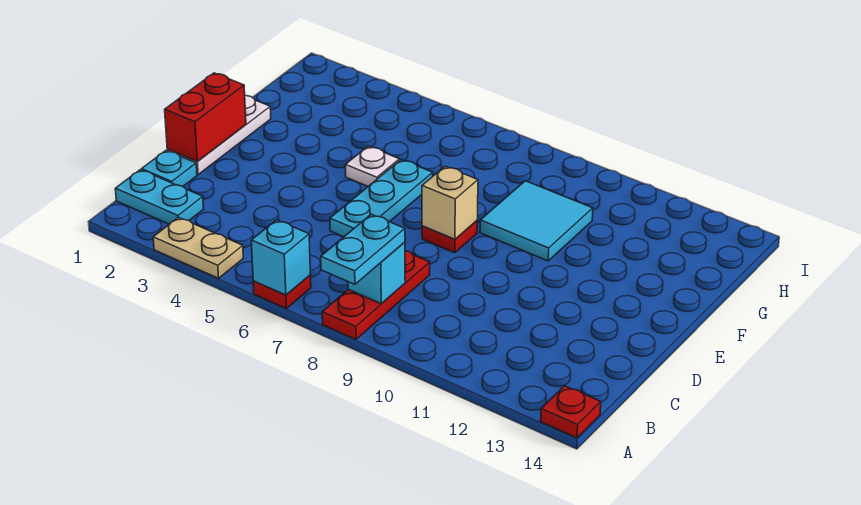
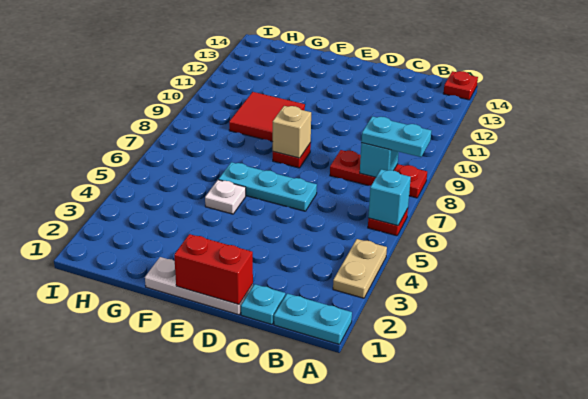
cyan plate B1:B2 level 1 -> cyan plate A1:B1 level 1
cyan tile F9:G10 level 1 -> red tile F9:G10 level 1

